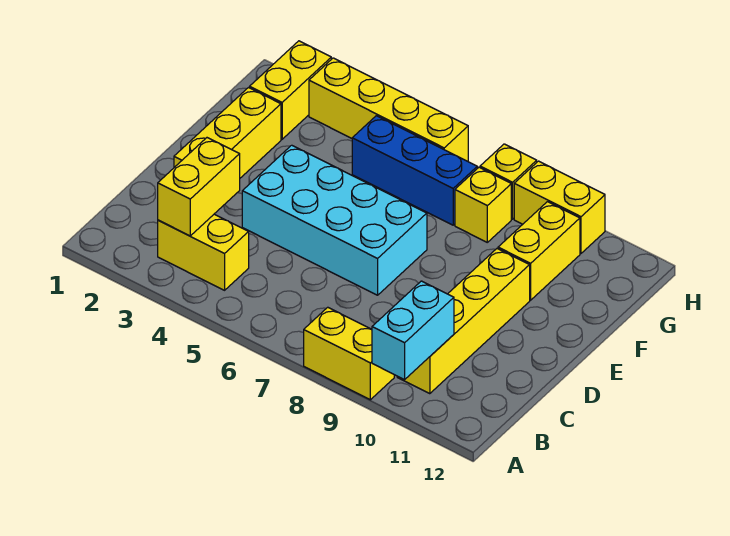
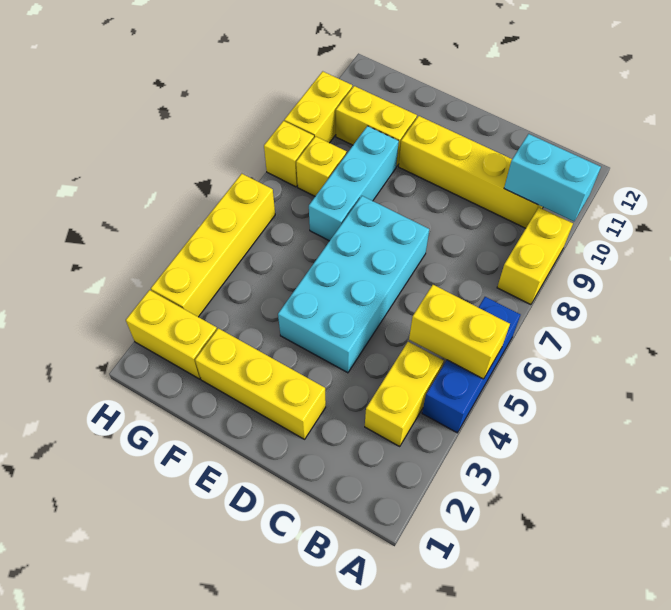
yellow brick B3:C3 level 2 -> yellow brick A5:B5 level 2
none -> cyan brick F7:F9 level 1
blue brick G5:G7 level 1 -> blue brick A4:A6 level 1

